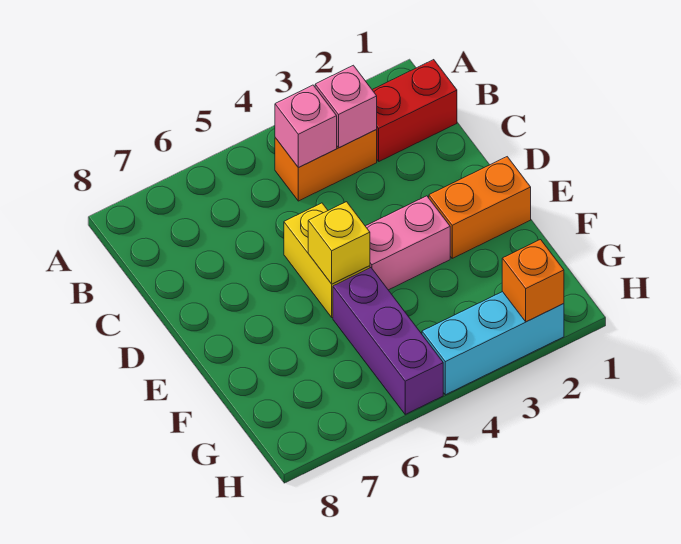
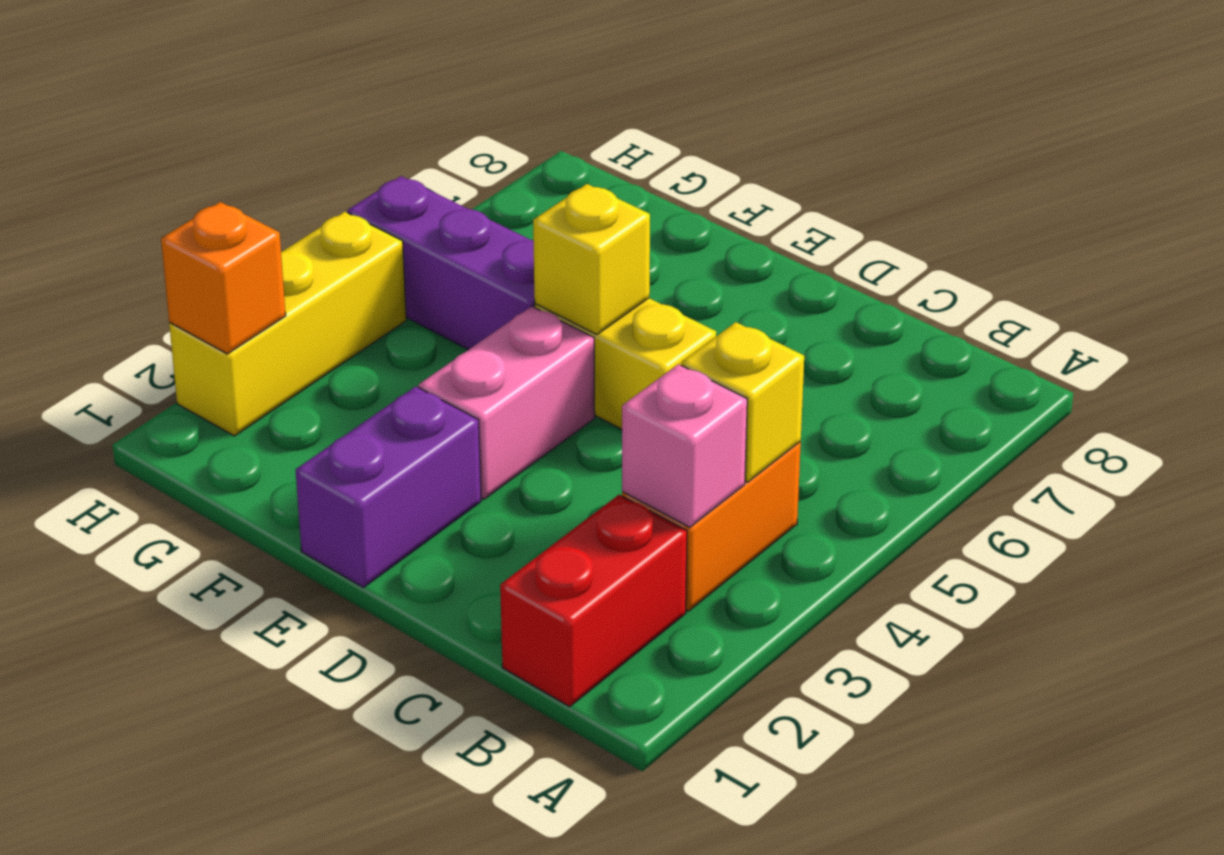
pink brick B4 level 2 -> yellow brick B4 level 2
orange brick E1:E2 level 1 -> purple brick E1:E2 level 1
cyan brick H2:H4 level 1 -> yellow brick H2:H4 level 1

